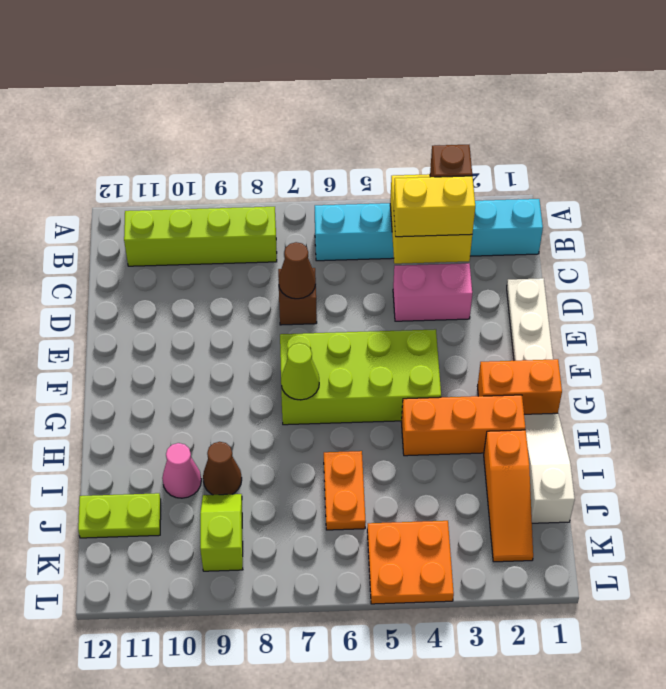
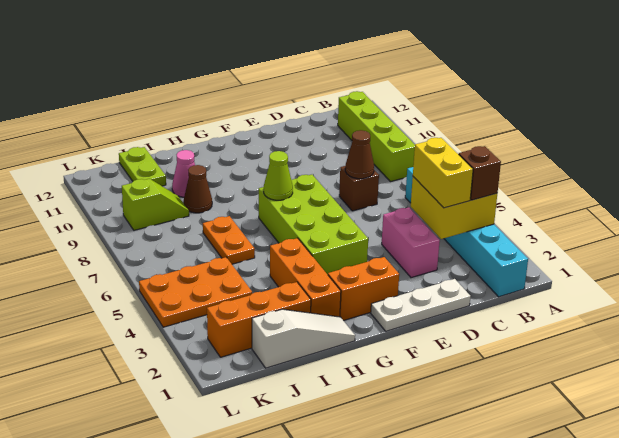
orange brick G1:G2 level 1 -> orange brick F2:G2 level 1
orange slope I2:K2 level 1 top I -> orange brick I2:K2 level 1
orange plate I6:J6 level 1 -> orange plate I6:I7 level 1
orange plate K4:L5 level 1 -> orange plate J4:L5 level 1

